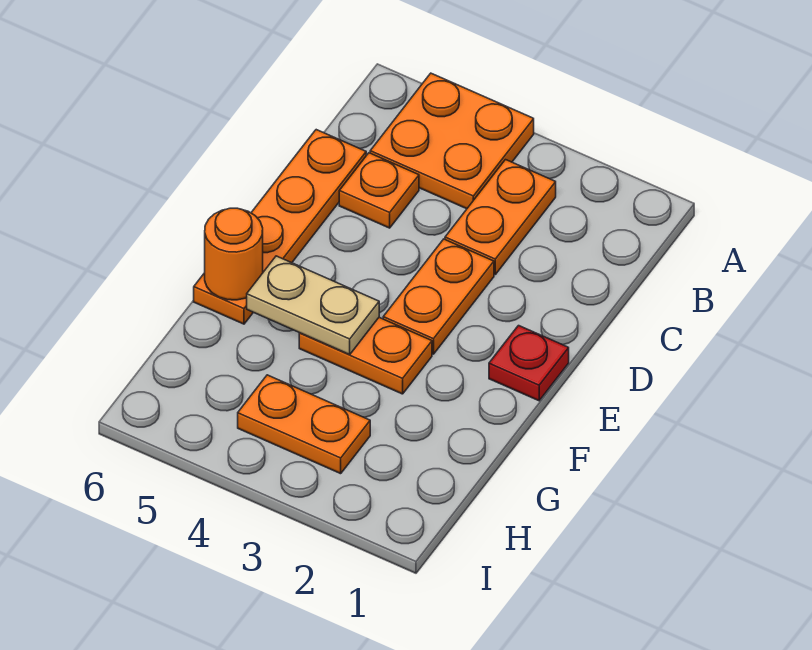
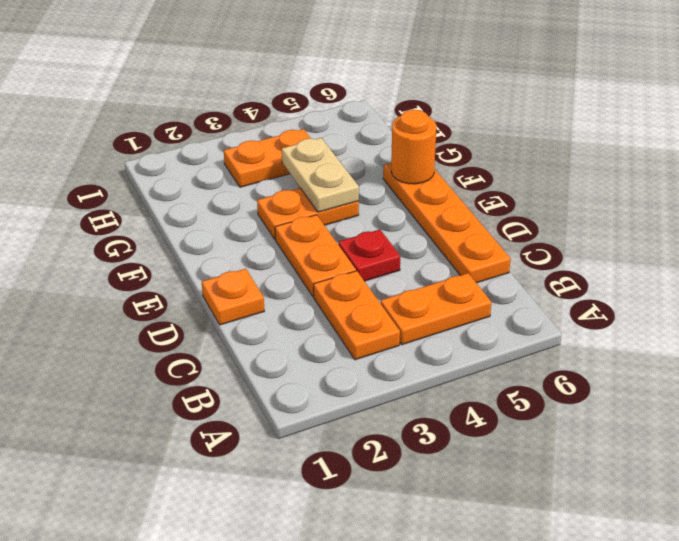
orange plate A4:B5 level 1 -> orange plate B4:B5 level 1
orange plate C5 level 1 -> orange plate D1 level 1
red plate E1 level 1 -> red plate D4 level 1
tan plate F4:F5 level 2 -> tan plate F4:G4 level 2

